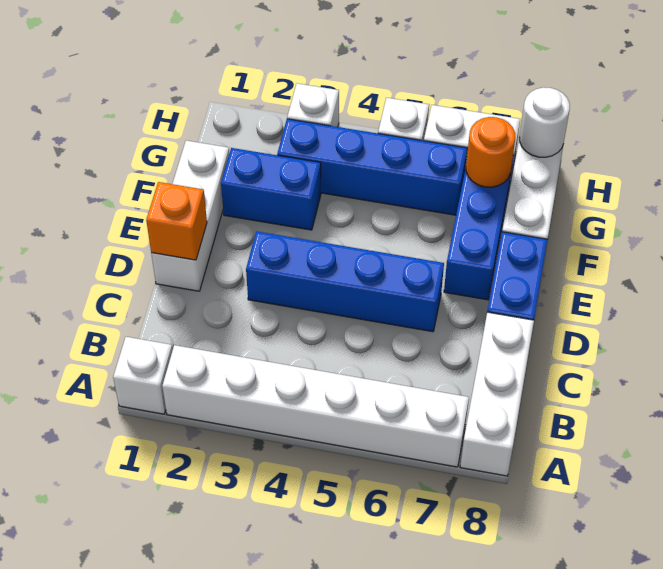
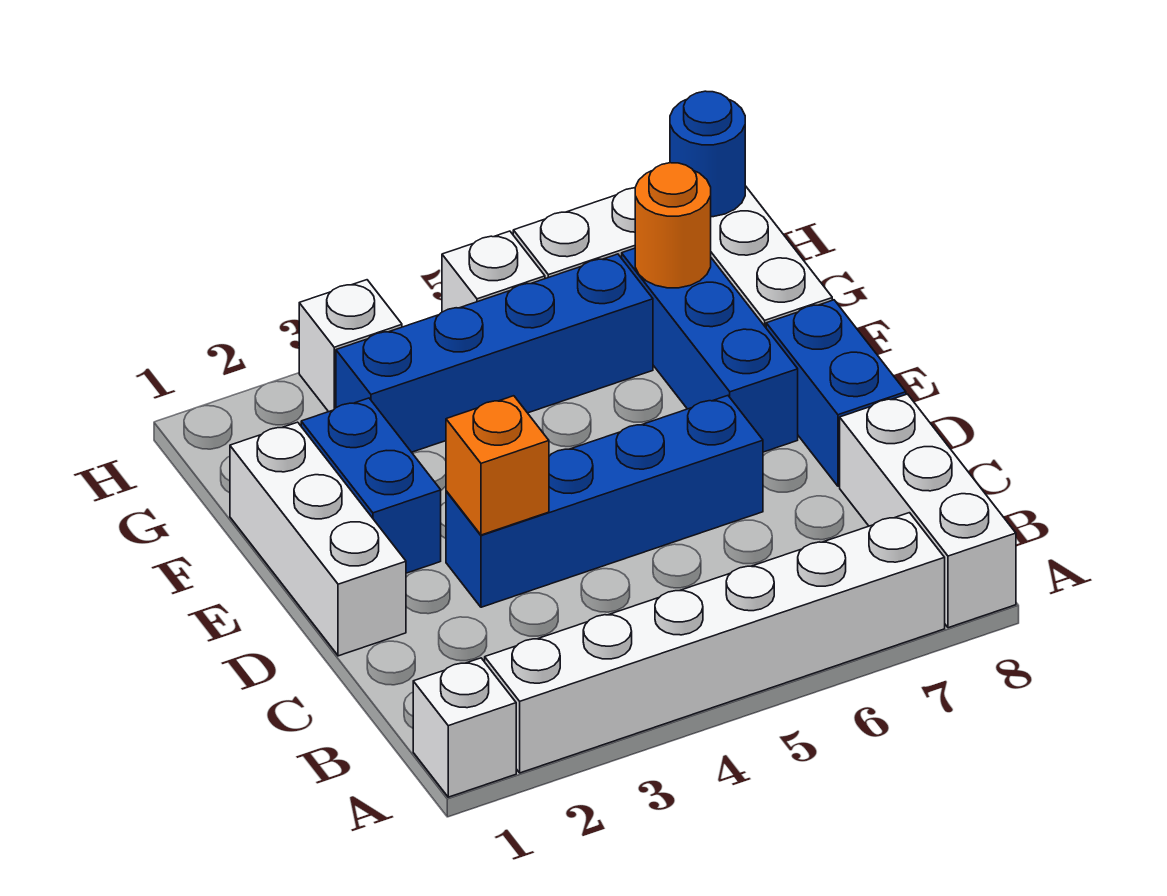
orange brick D1 level 2 -> orange brick D3 level 2
blue brick F2:F3 level 1 -> blue brick E2:F2 level 1
white round brick H8 level 2 -> blue round brick H8 level 2

